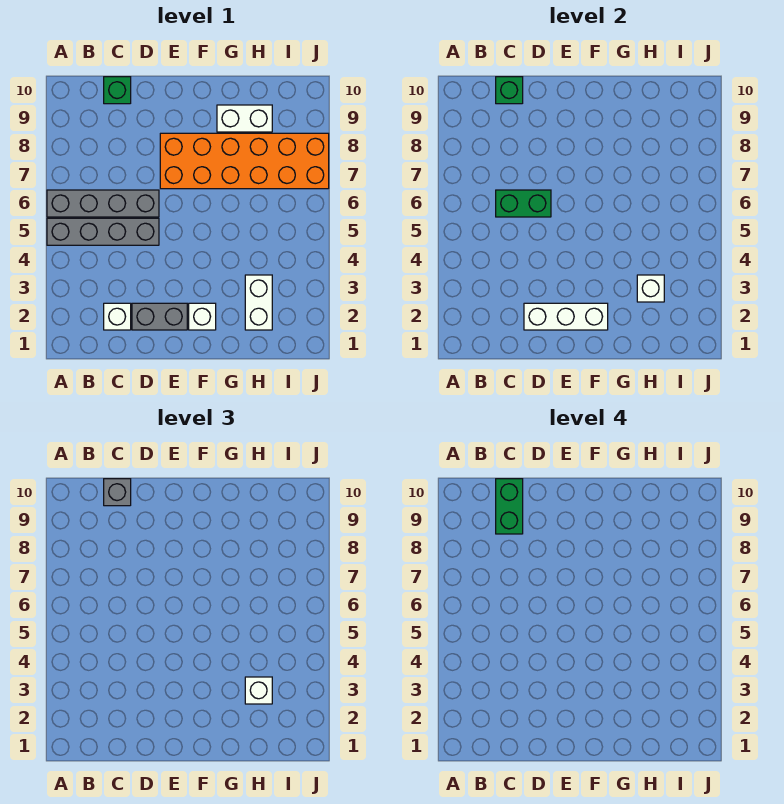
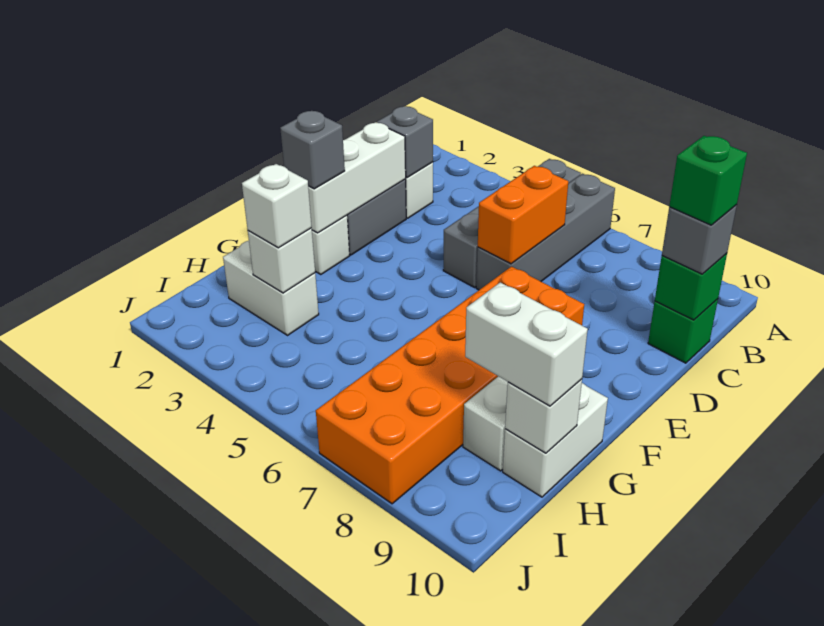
none -> grey brick C2 level 2
green brick C6:D6 level 2 -> orange brick C6:D6 level 2
green brick C9:C10 level 4 -> green brick C10 level 4
none -> grey brick F2 level 3
none -> white brick G10:H10 level 1
none -> white brick H9:H10 level 3
none -> white brick H10 level 2

